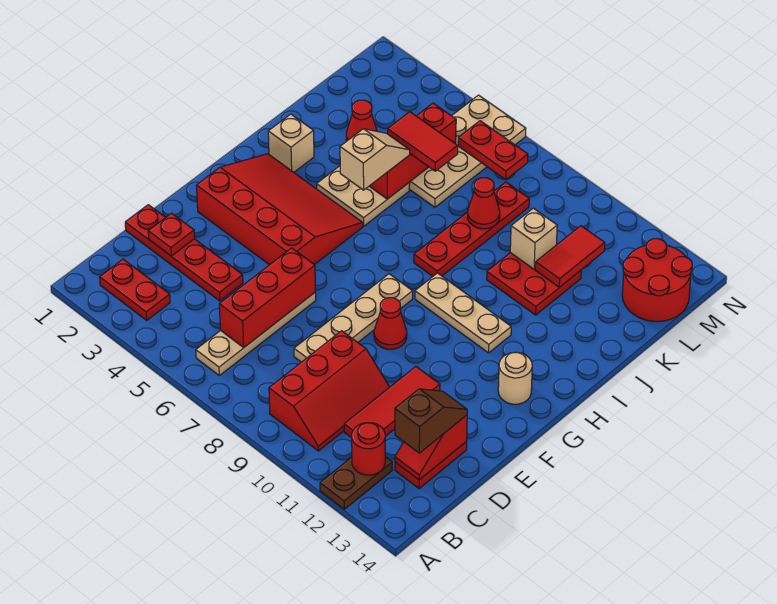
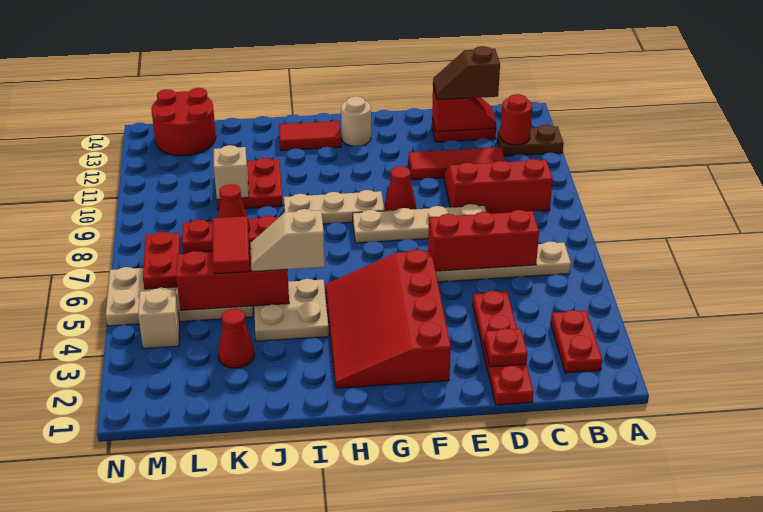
tan plate H9:H11 level 1 -> tan plate G9:I9 level 1
tan brick I2 level 1 -> tan brick M4 level 1
red tile K11:L11 level 2 -> red tile H13:I13 level 1

